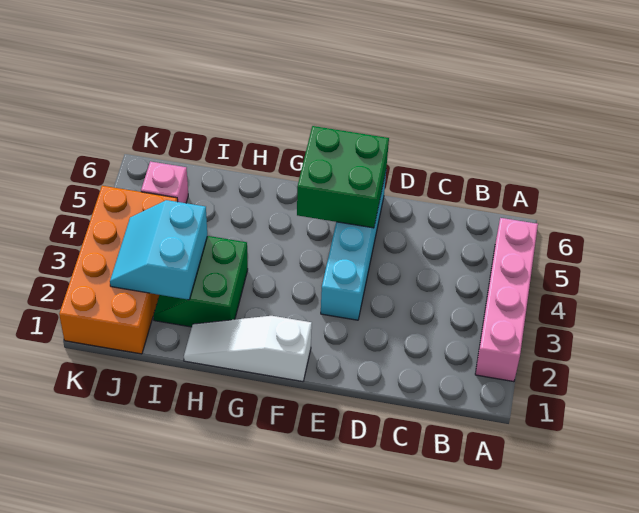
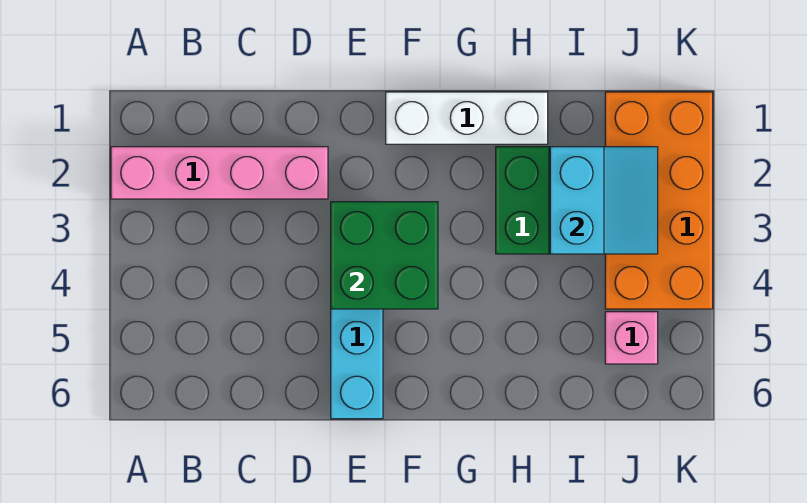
pink brick A2:A5 level 1 -> pink brick A2:D2 level 1
green brick E5:F6 level 2 -> green brick E3:F4 level 2
white slope F1:H1 level 1 top F -> white brick F1:H1 level 1

